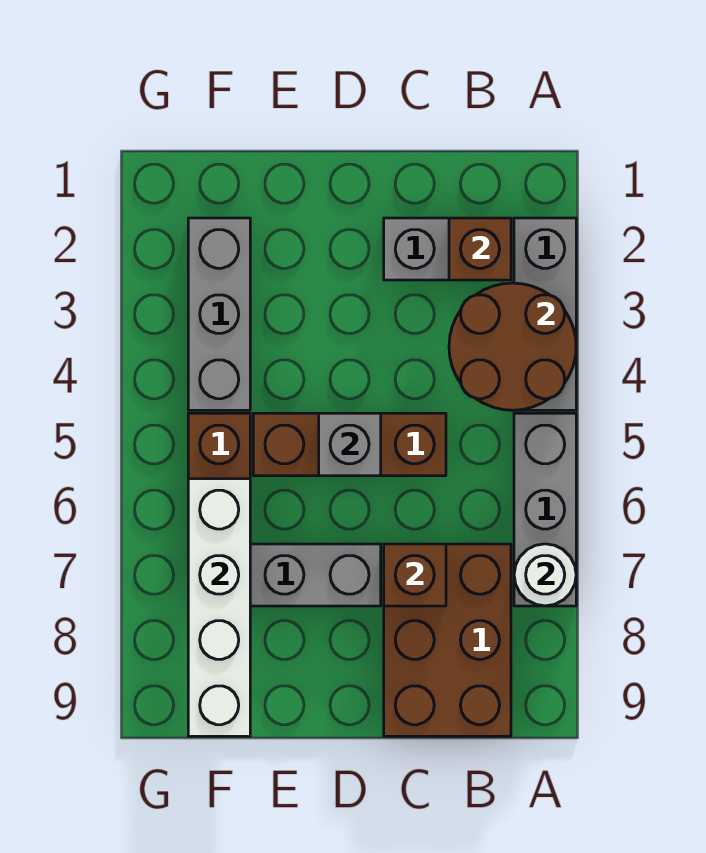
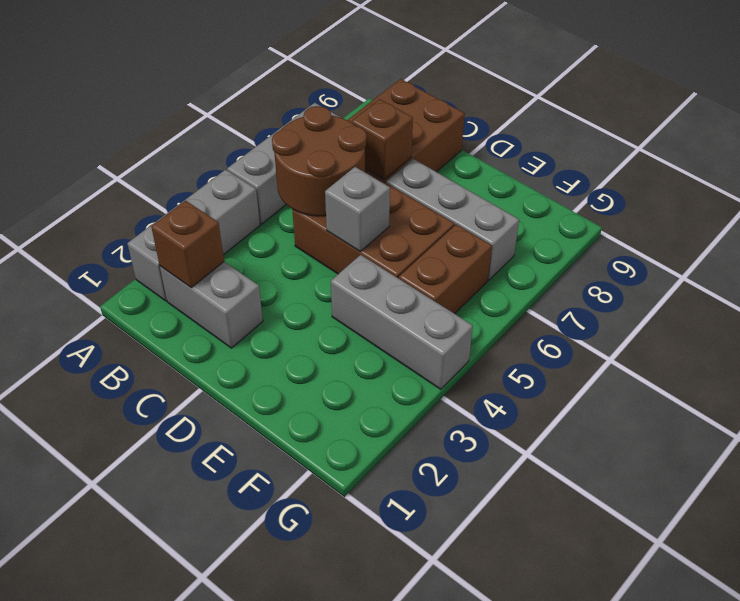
brown round brick A3:B4 level 2 -> brown round brick B5:C6 level 2
white round brick A7 level 2 -> none
brown brick C5:E5 level 1 -> brown brick C5:E6 level 1
grey brick F2:F4 level 1 -> grey brick E4:G4 level 1
white brick F6:F9 level 2 -> none

